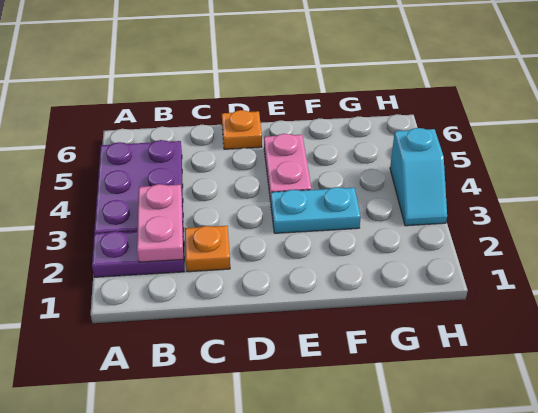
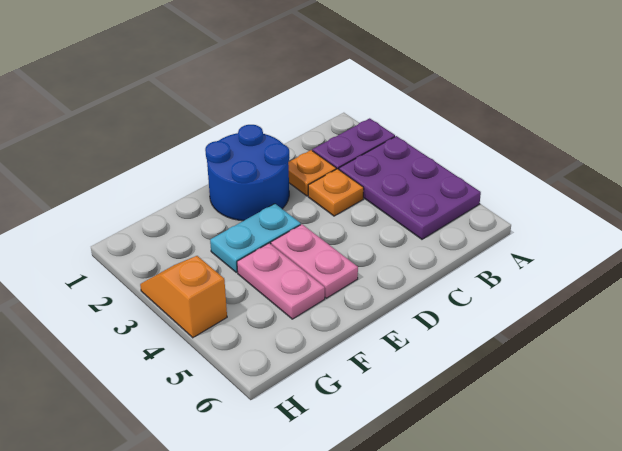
pink plate B2:B3 level 2 -> pink plate F4:F5 level 1
none -> blue round brick D1:E2 level 1
orange plate D6 level 1 -> orange plate C3 level 1
cyan slope H3:H4 level 1 top 4 -> orange slope H3:H4 level 1 top 4

